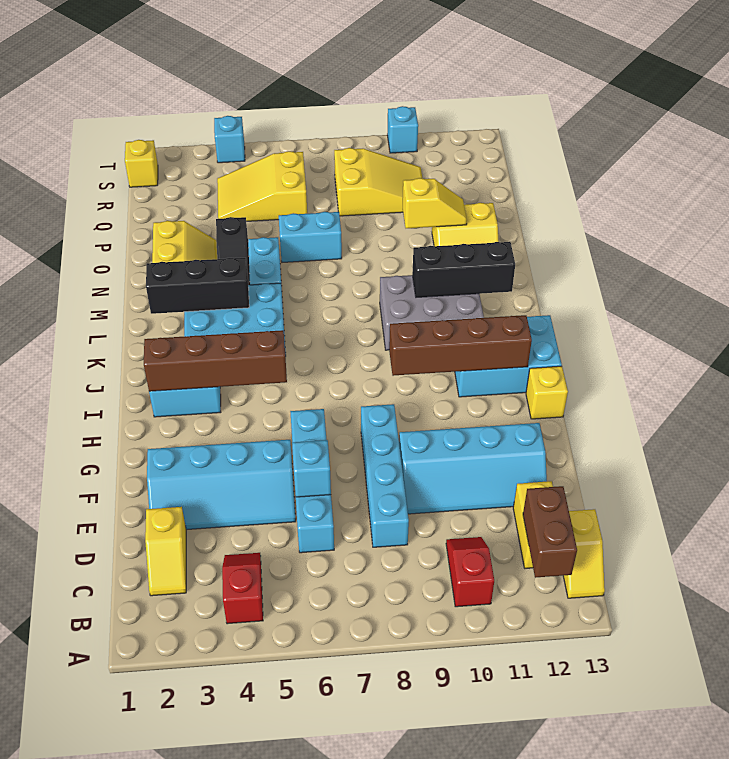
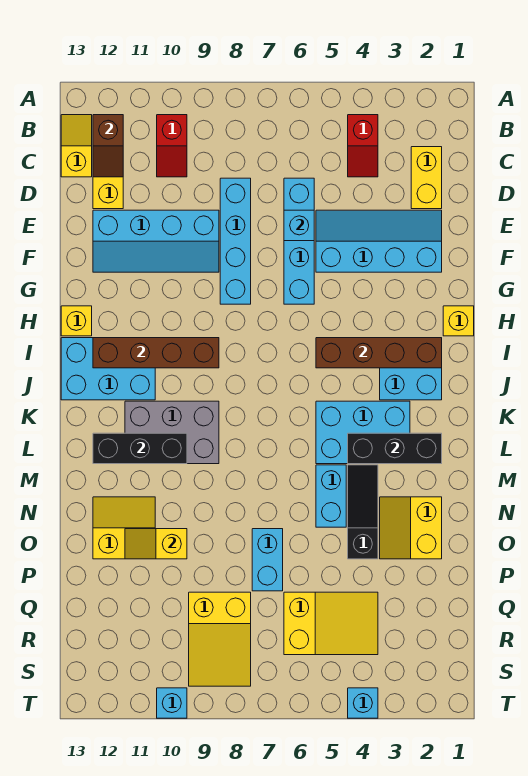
brown brick B12:C12 level 2 -> brown slope B12:C12 level 2 top B
yellow slope C2:D2 level 1 top D -> yellow brick C2:D2 level 1
cyan slope E9:F12 level 1 top F -> cyan slope E9:F12 level 1 top E
cyan brick O6:O7 level 1 -> cyan brick O7:P7 level 1
yellow slope Q8:R10 level 1 top 8 -> yellow slope Q8:S9 level 1 top Q
yellow brick S1 level 1 -> yellow brick H1 level 1

